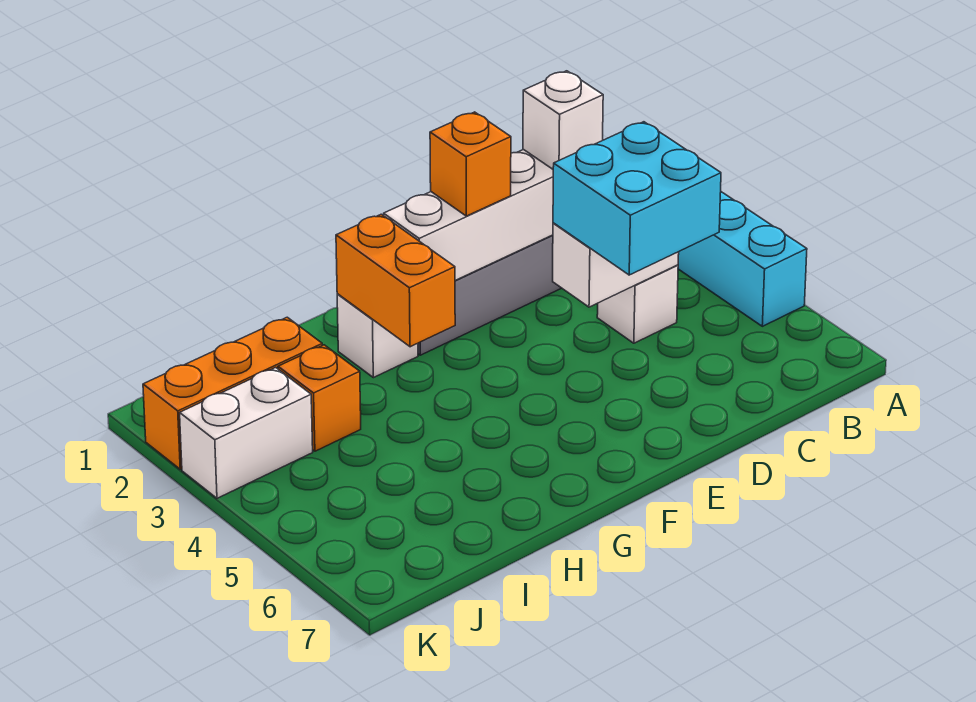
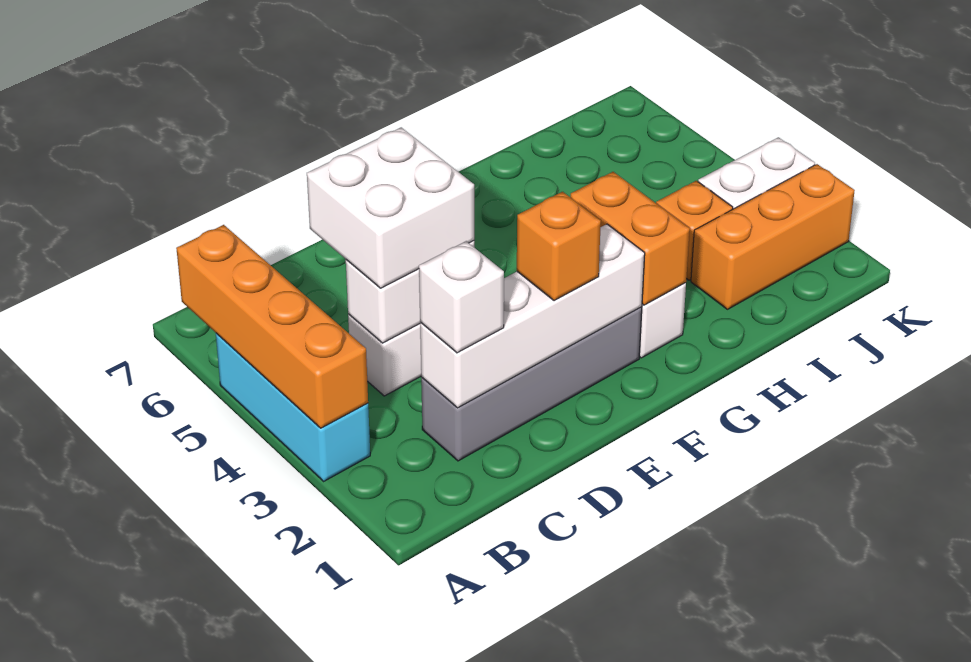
none -> orange brick A3:A6 level 2
cyan brick C4:D5 level 3 -> white brick C4:D5 level 3

